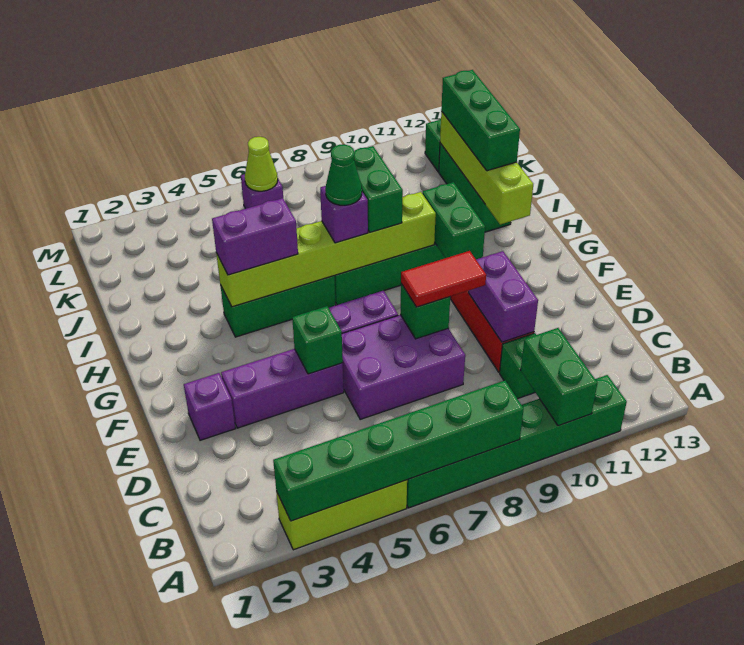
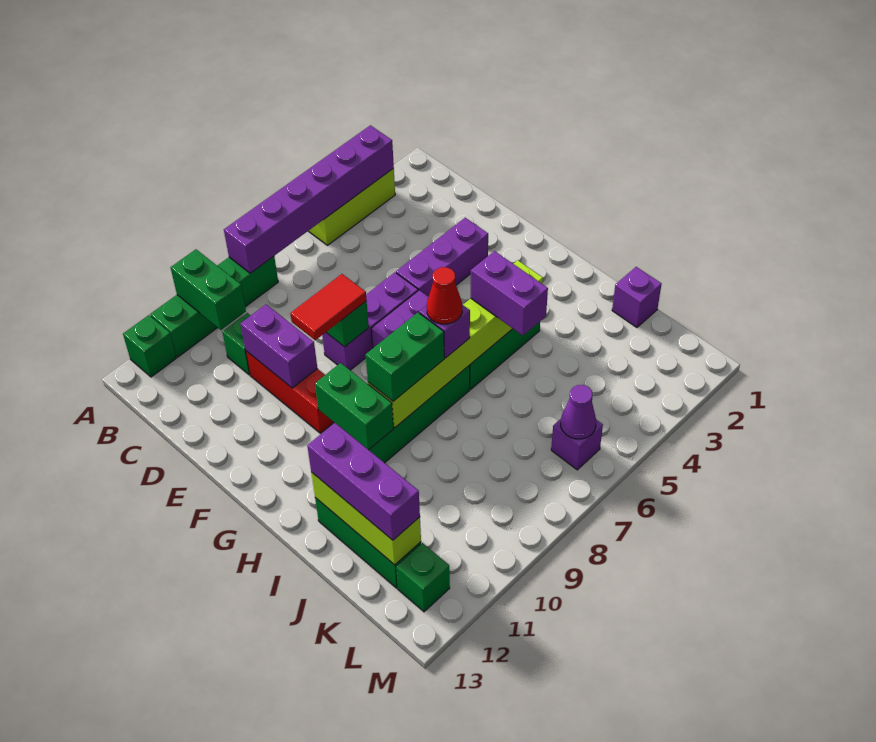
green brick A3:A8 level 2 -> purple brick A3:A8 level 2
green brick A6:A11 level 1 -> green brick A8:A11 level 1
purple brick D6:E8 level 1 -> purple brick E6:E8 level 1
purple brick E2 level 1 -> purple brick J1 level 1
green brick E5 level 2 -> green brick A12 level 1
purple brick H4:H5 level 3 -> purple brick H5:I5 level 3
green cone H7 level 4 -> red cone H7 level 4
green brick H8:I8 level 3 -> green brick H8:H9 level 3
lime brick H12:K12 level 2 -> lime brick I12:K12 level 2
green brick I12:K12 level 3 -> purple brick I12:K12 level 3
lime cone L6 level 2 -> purple cone L6 level 2

